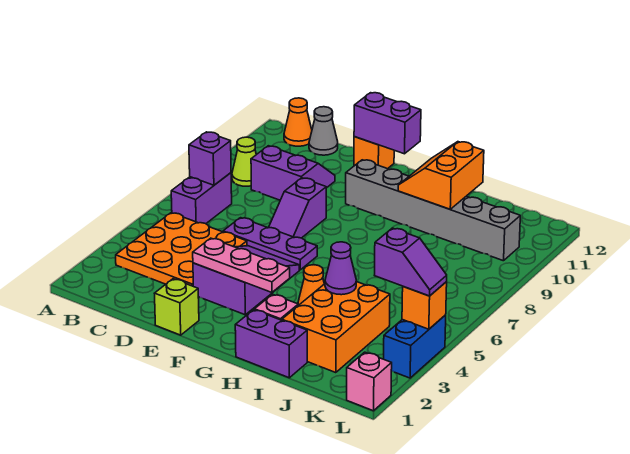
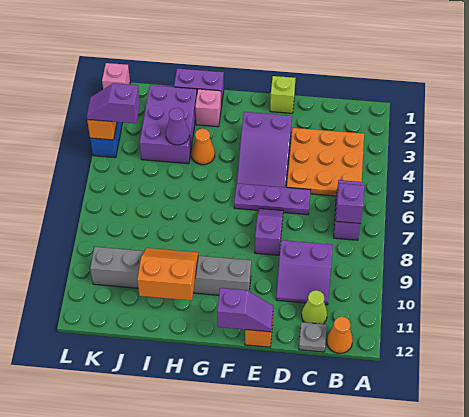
lime cone B9 level 1 -> lime cone C11 level 1
grey cone C12 level 1 -> grey plate C12 level 1
pink plate E3:G3 level 2 -> none
purple brick E12:F12 level 2 -> purple slope E12:F12 level 2 top F
orange slope H10:I11 level 2 top I -> orange slope H10:I11 level 2 top 11
orange brick I2:J4 level 1 -> purple brick I2:J4 level 1

